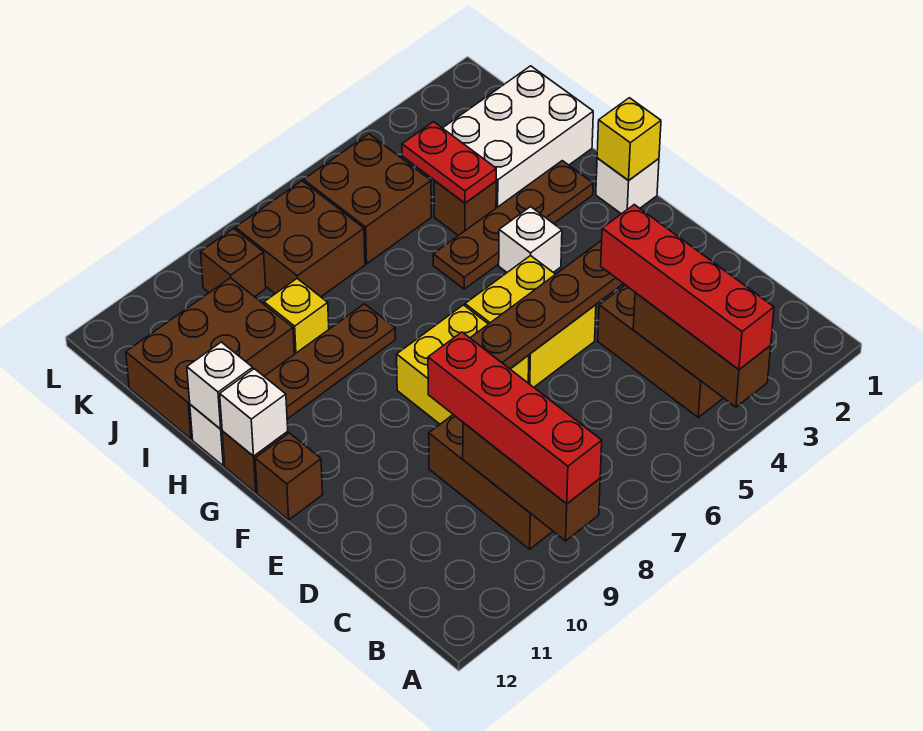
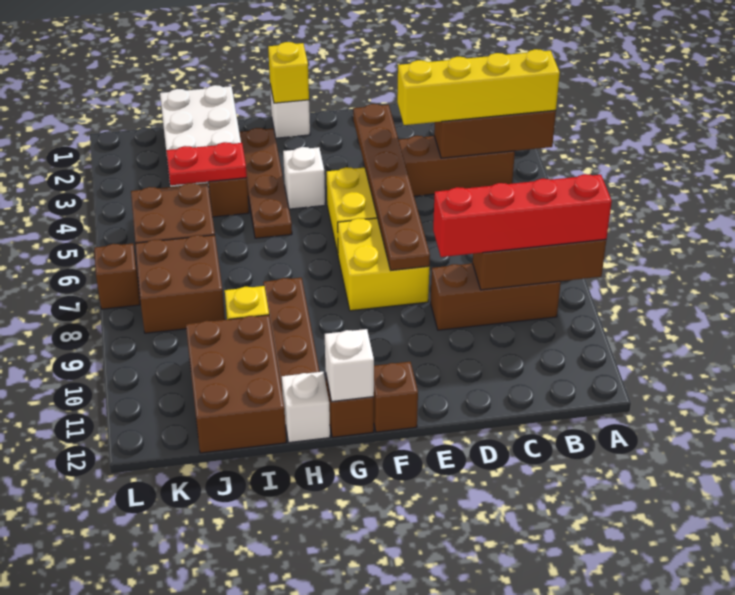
red brick A4:D4 level 3 -> yellow brick A4:D4 level 3
white brick H12 level 2 -> none
brown brick K9 level 1 -> brown brick L7 level 1

